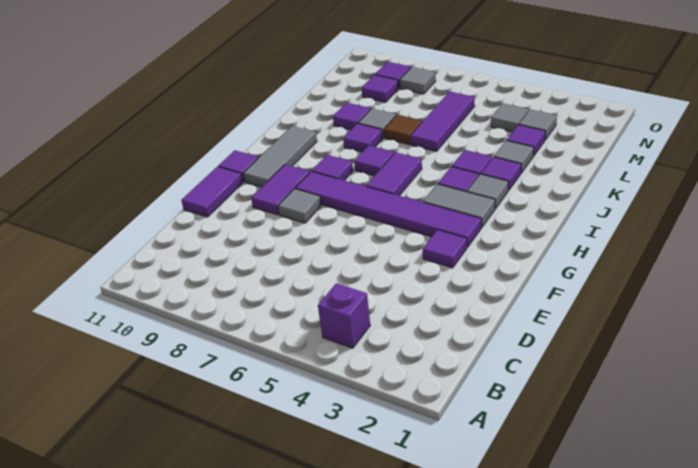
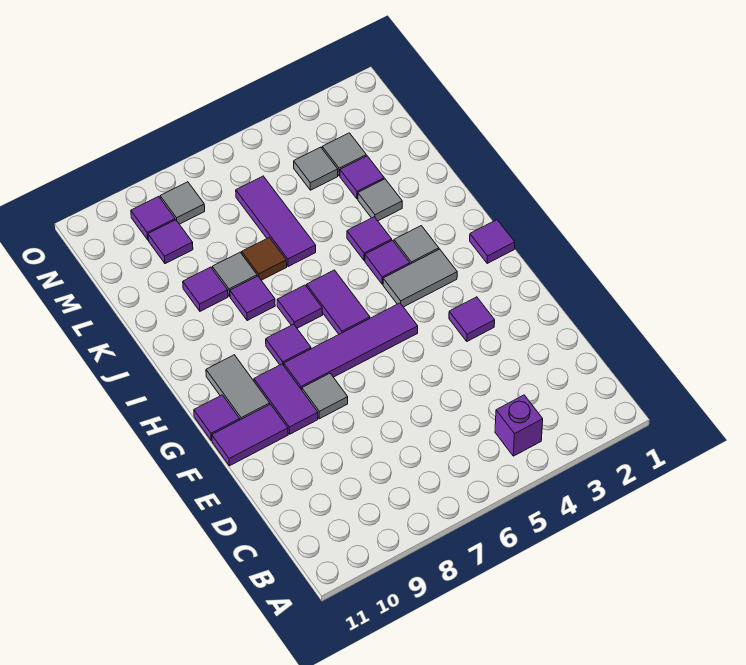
purple tile E11:F11 level 1 -> purple tile F10:F11 level 1
purple tile G3:G8 level 1 -> purple tile G5:G8 level 1
grey tile G10:I10 level 1 -> grey tile G10:H10 level 1
purple tile J3 level 1 -> purple tile H1 level 1

